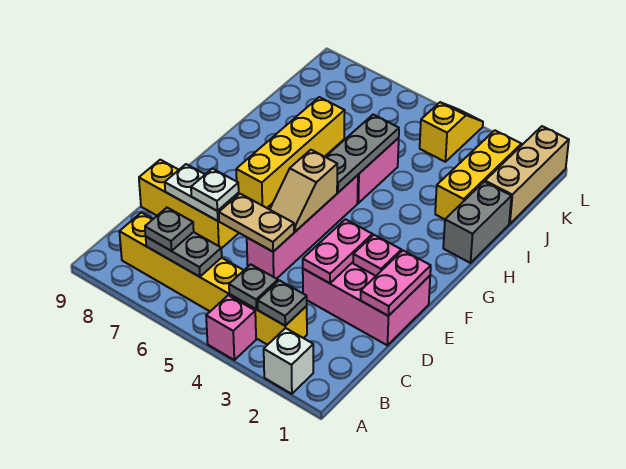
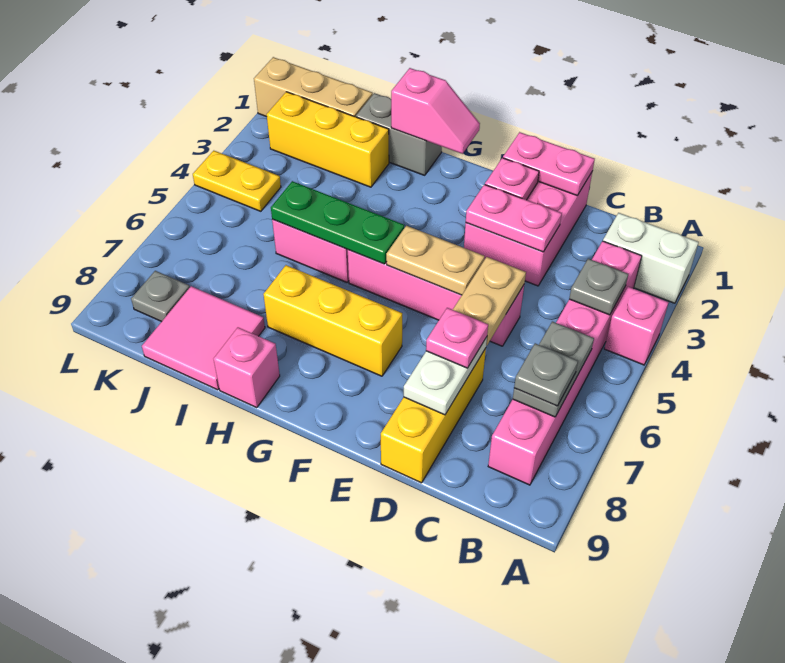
white brick A2 level 1 -> white brick A2:B2 level 1
yellow brick B3:B8 level 1 -> pink brick B3:B8 level 1
grey plate B3 level 2 -> grey plate K8 level 1
white plate D7 level 3 -> pink plate D7 level 3
tan slope E5:F5 level 2 top F -> tan plate E5:F5 level 2
yellow brick F7:I7 level 1 -> yellow brick F7:H7 level 1
none -> pink slope G1:H1 level 2 top H
grey plate G5:I5 level 2 -> green plate G5:I5 level 2
none -> pink brick H9 level 1
none -> pink tile I8:J9 level 1
yellow slope K4:L4 level 1 top K -> yellow plate K4:L4 level 1

